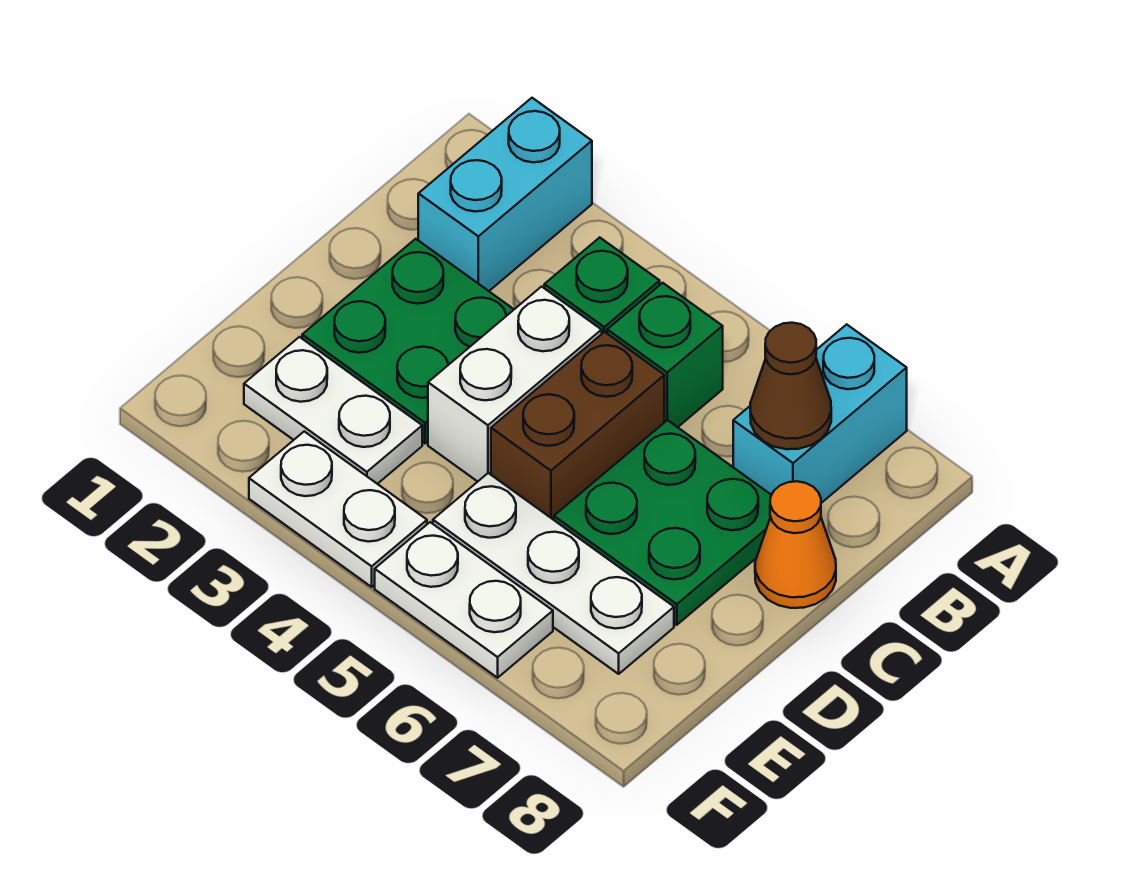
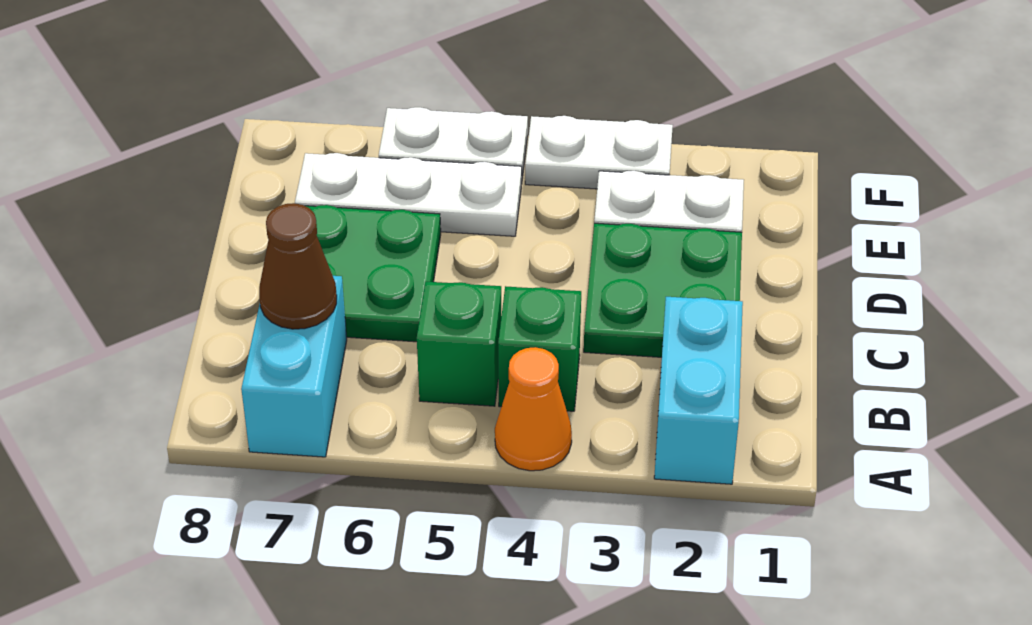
white brick C4:D4 level 1 -> none
brown brick C5:D5 level 1 -> none
orange cone C8 level 1 -> orange cone A4 level 1

